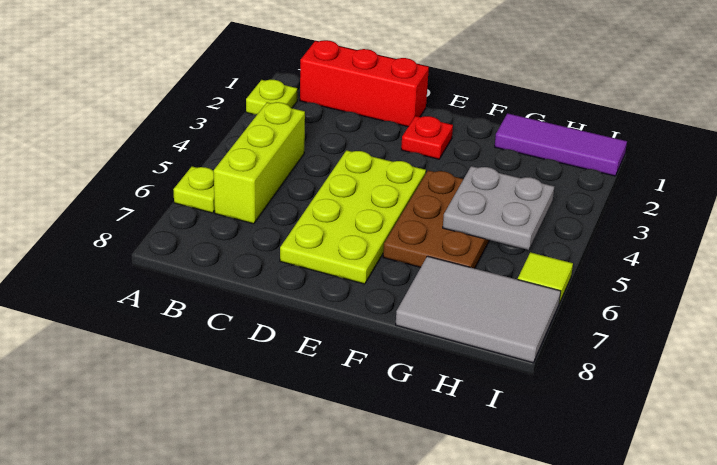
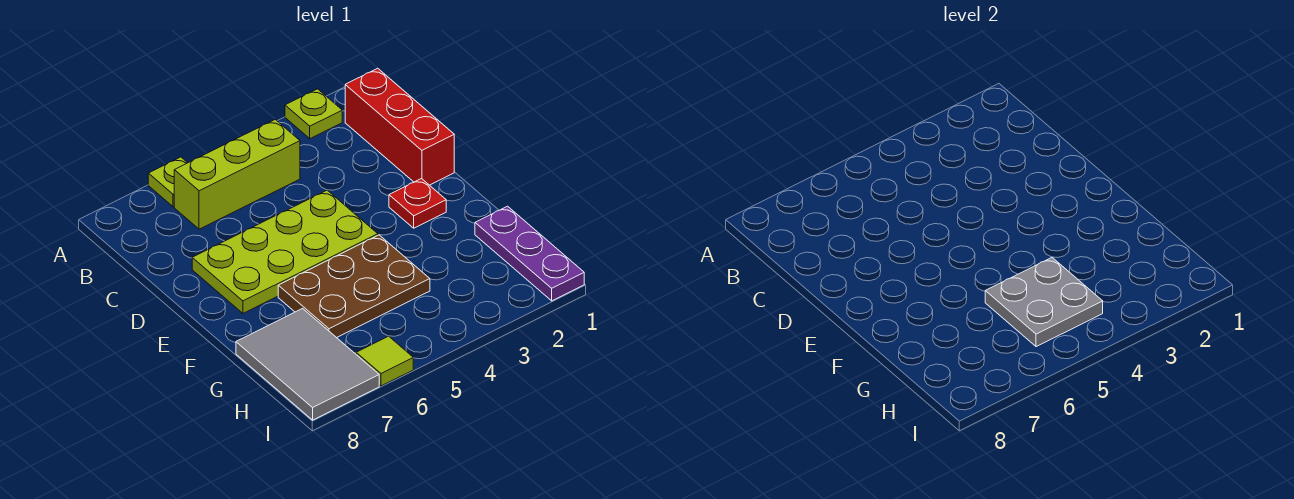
purple tile G1:I1 level 1 -> purple plate G1:I1 level 1

